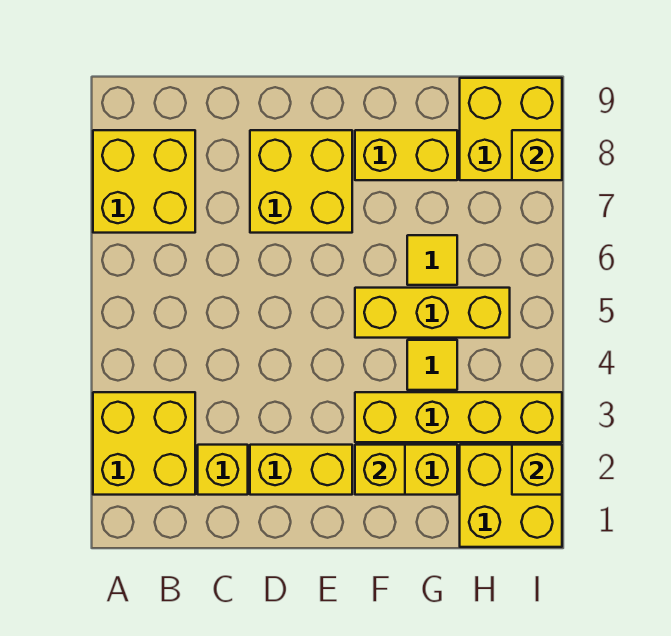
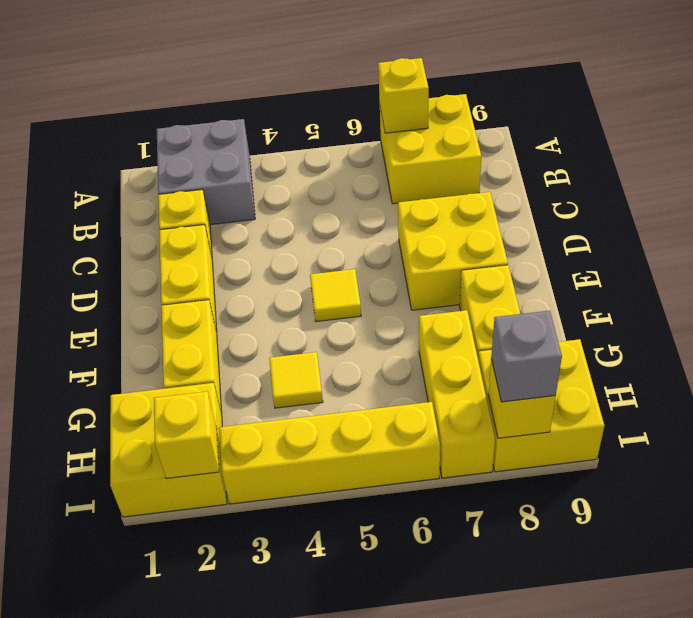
yellow brick A2:B3 level 1 -> grey brick A2:B3 level 1
yellow brick F2 level 2 -> yellow brick A7 level 2
yellow brick F3:I3 level 1 -> yellow brick I3:I6 level 1
yellow brick F5:H5 level 1 -> yellow brick G7:I7 level 1
yellow tile G6 level 1 -> yellow tile E5 level 1
none -> grey brick I8 level 3

